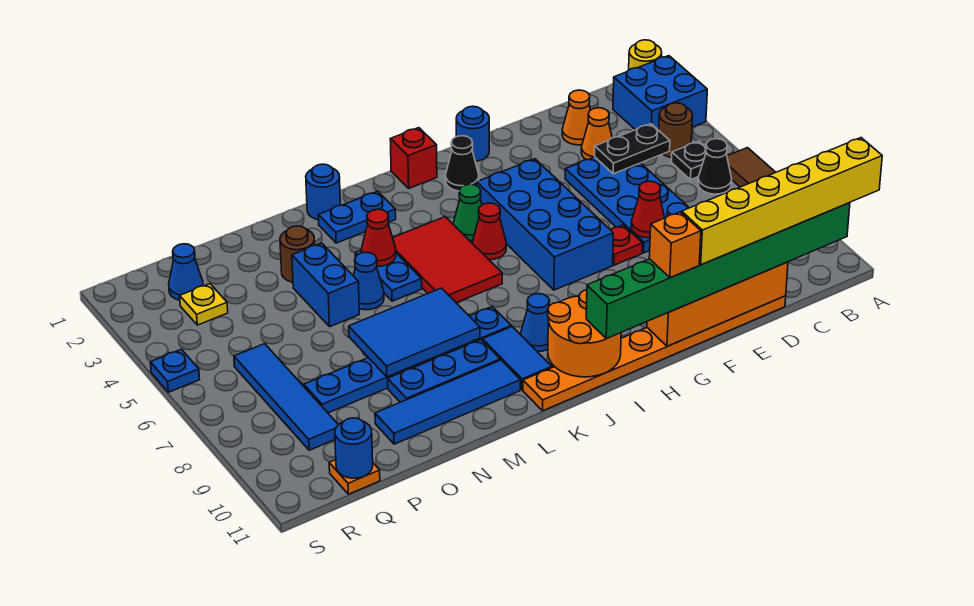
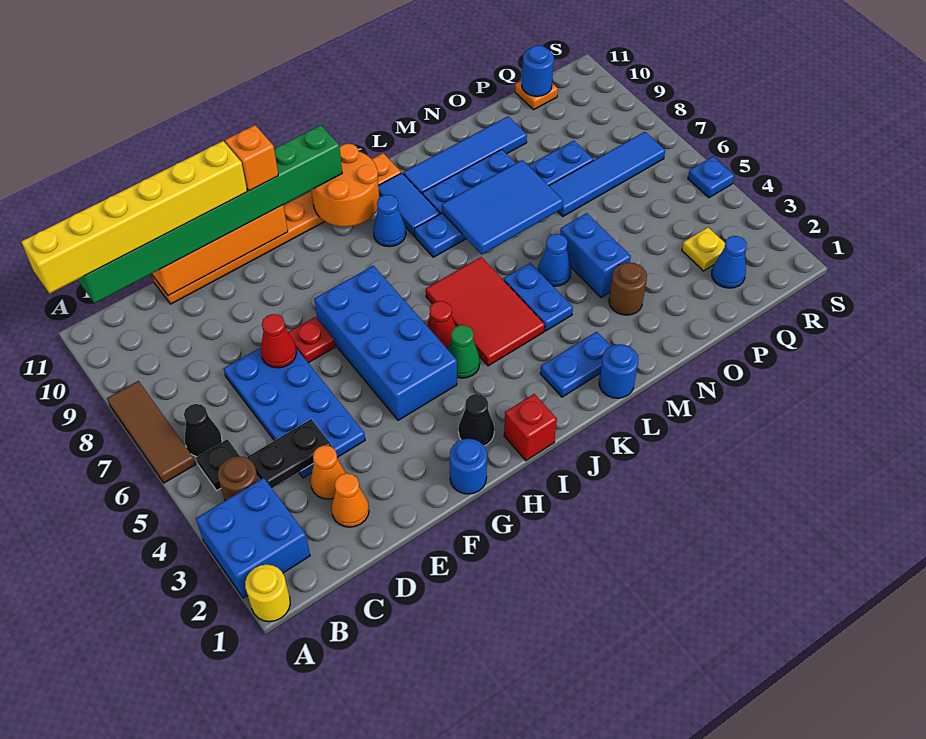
red cone L4 level 2 -> none
blue tile Q6:Q9 level 1 -> blue tile O7:R7 level 1

